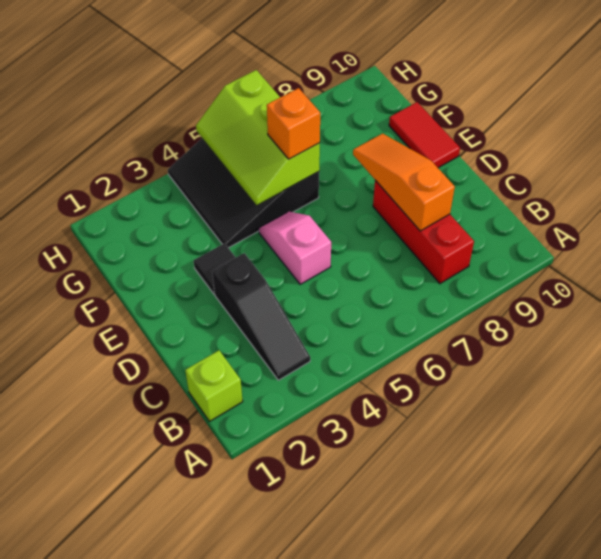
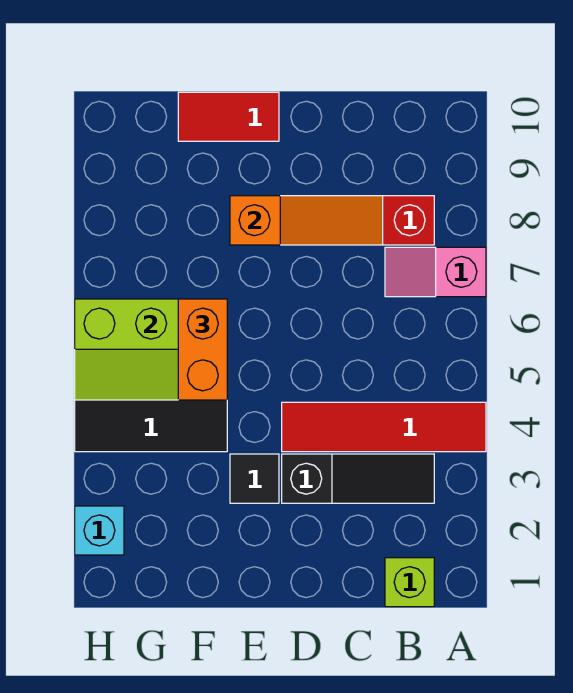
none -> red tile A4:D4 level 1
orange slope C8:E8 level 2 top C -> orange slope C8:E8 level 2 top E
pink slope D5:E5 level 1 top D -> pink slope A7:B7 level 1 top A
orange brick F6 level 3 -> orange brick F5:F6 level 3
none -> cyan brick H2 level 1

